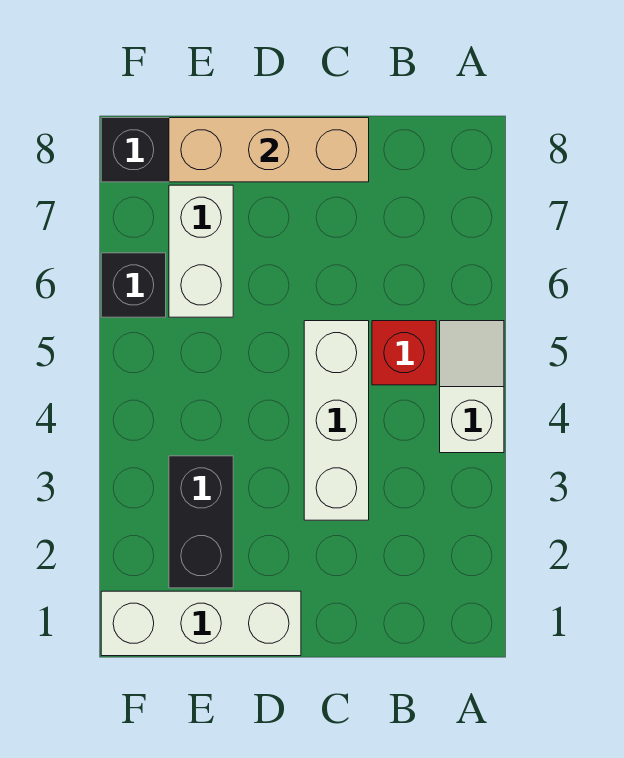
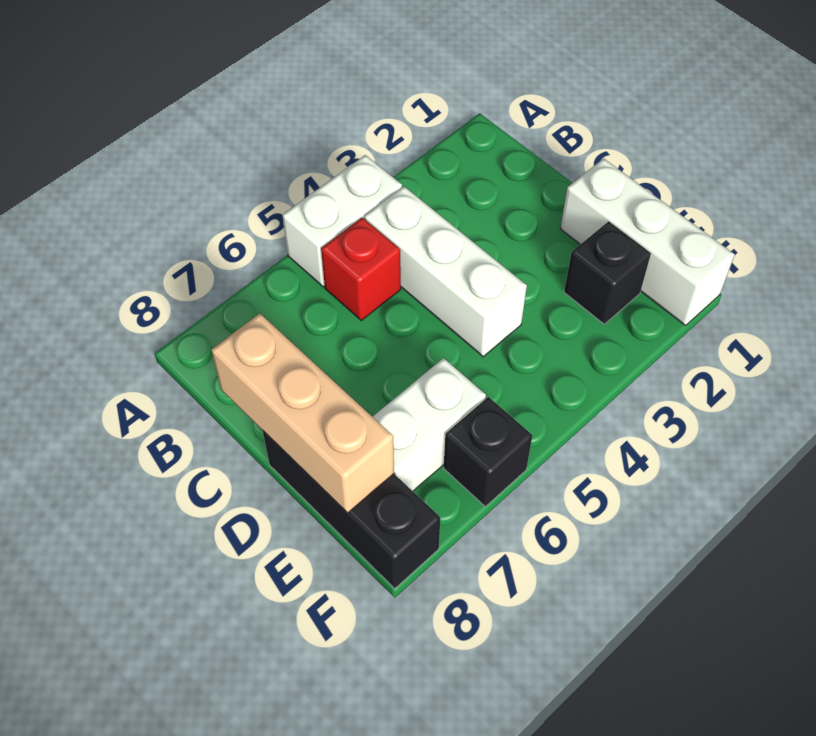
white slope A4:A5 level 1 top 4 -> white brick A4:A5 level 1
white brick C3:C5 level 1 -> white brick B4:D4 level 1
black brick E2:E3 level 1 -> black brick E2 level 1

